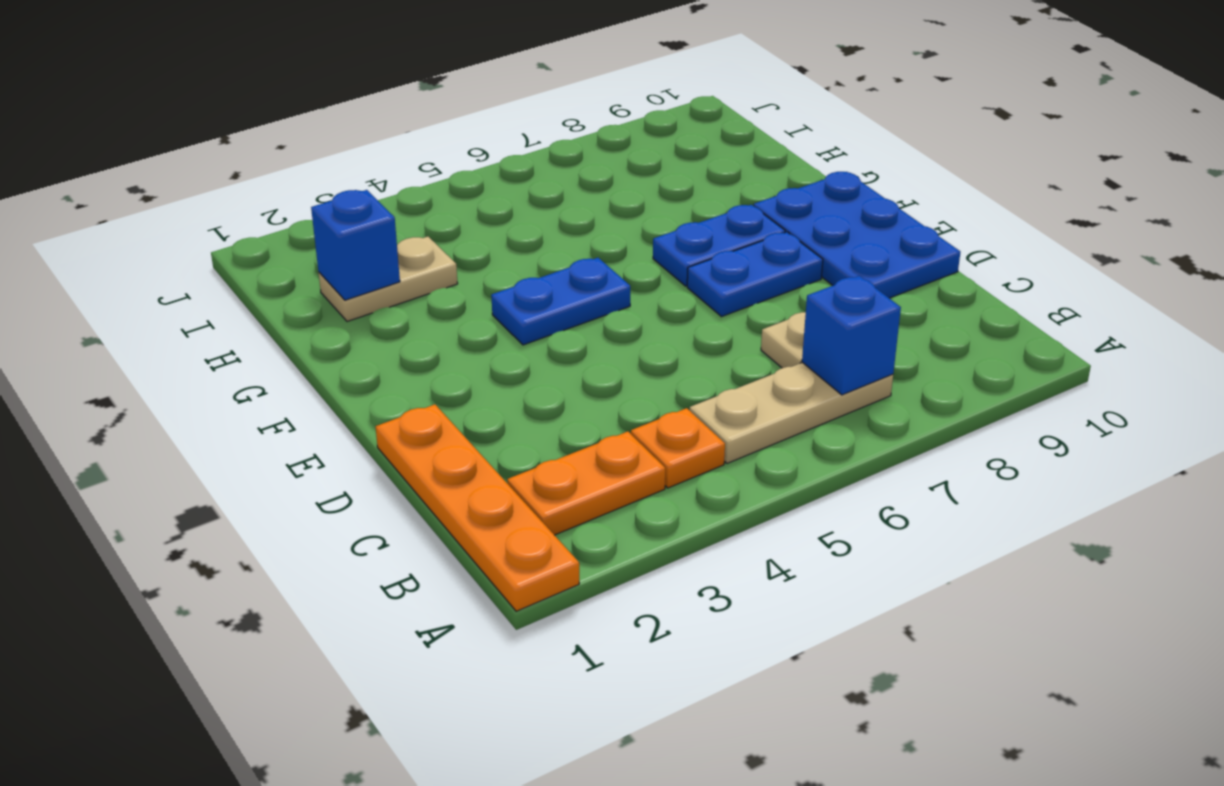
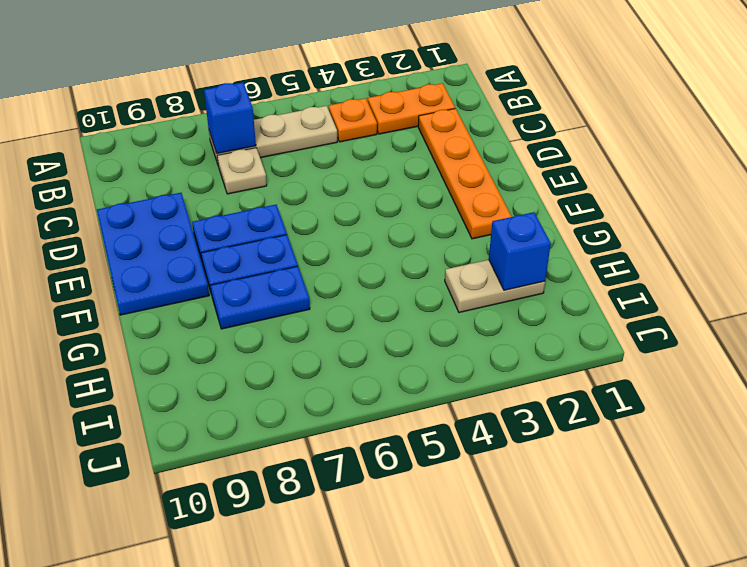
orange plate A1:D1 level 1 -> orange plate C2:F2 level 1
blue plate F4:F5 level 1 -> blue plate G7:G8 level 1

